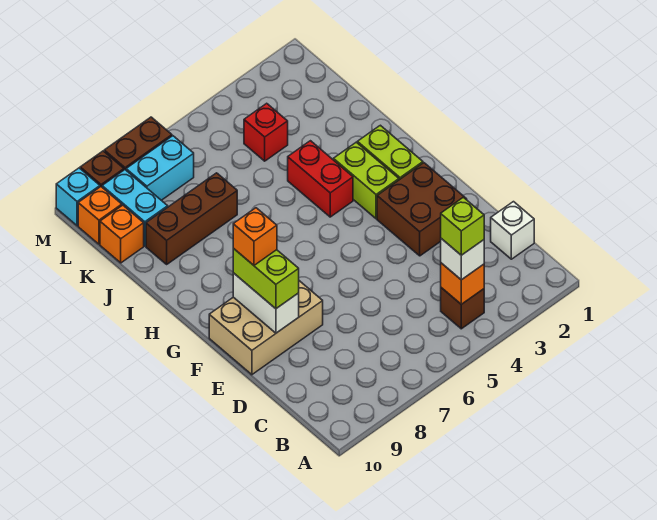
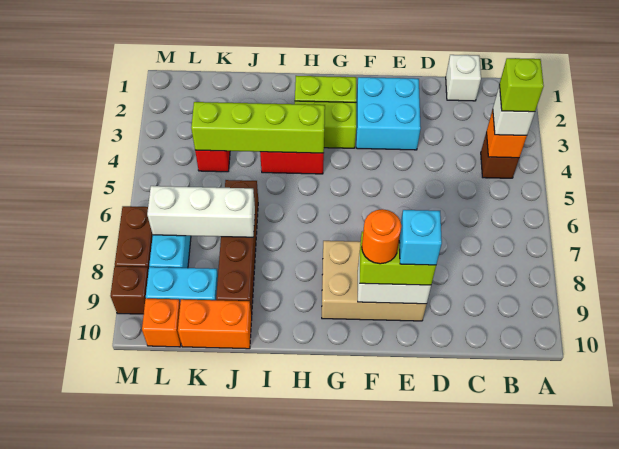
brown brick E2:F3 level 1 -> cyan brick E2:F3 level 1
tan brick E8:F10 level 1 -> tan brick E8:G9 level 1
orange brick F9 level 4 -> orange round brick F9 level 4
none -> lime brick H4:K4 level 2
brown brick J7:J9 level 1 -> brown brick J6:J9 level 1
none -> white brick J7:L7 level 2
orange brick K10 level 1 -> orange brick J10:K10 level 1
cyan brick M10 level 1 -> cyan brick E9 level 4

